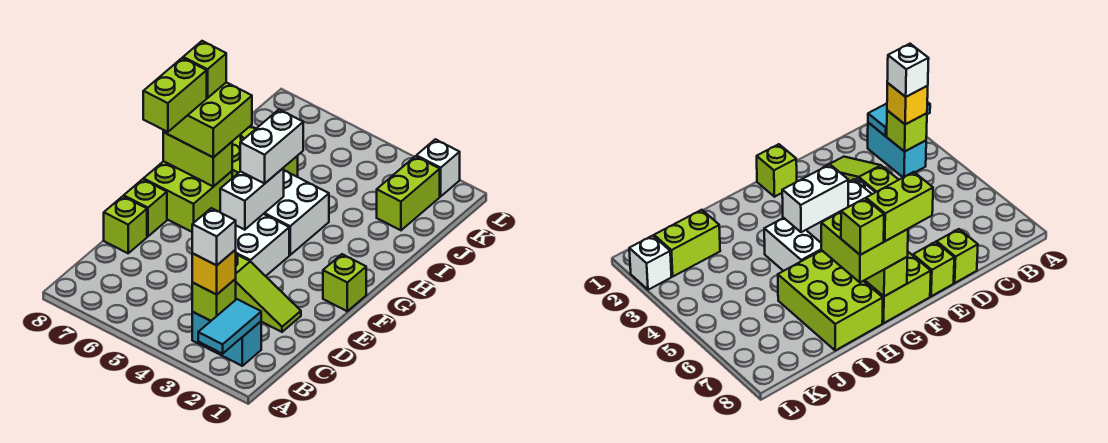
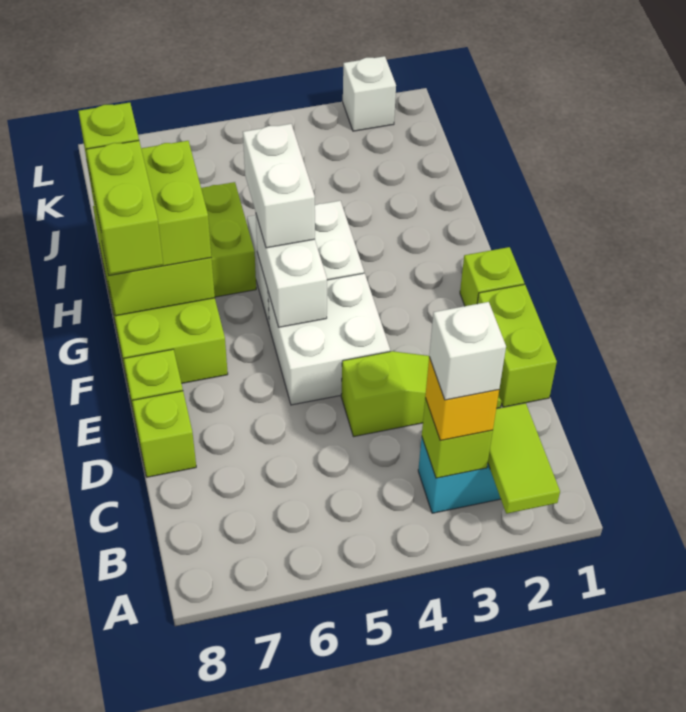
cyan tile A2:B2 level 2 -> lime tile A2:B2 level 2
lime brick J2:K2 level 1 -> lime brick D1:E1 level 1

